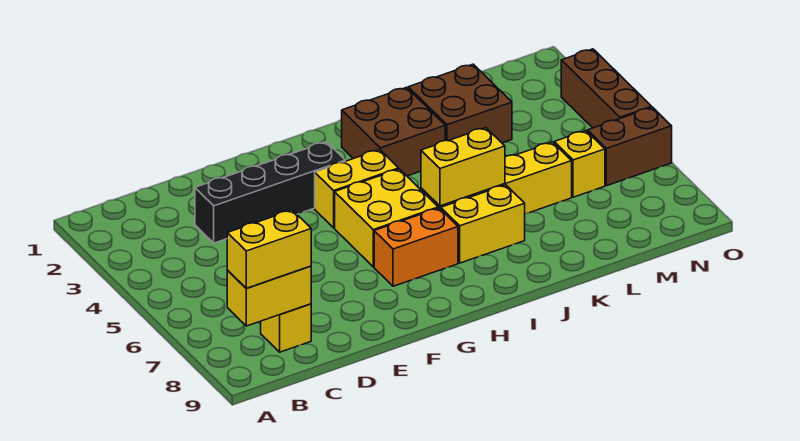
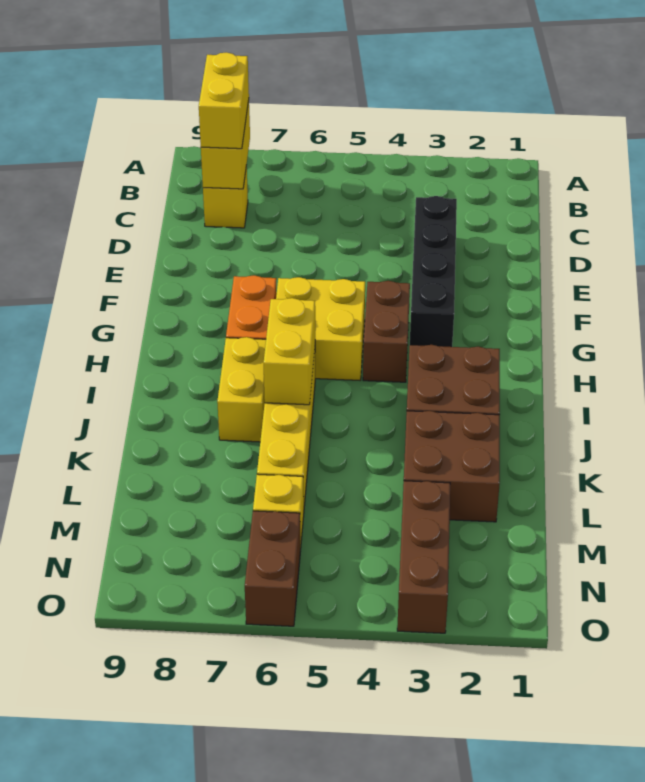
yellow brick G4:H4 level 1 -> brown brick G4:H4 level 1
brown brick O3:O5 level 1 -> brown brick M3:O3 level 1

